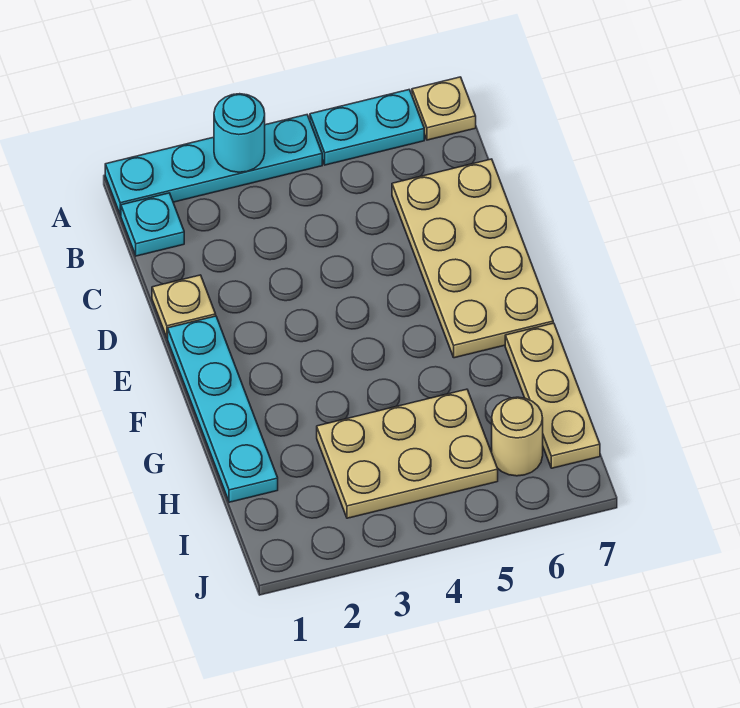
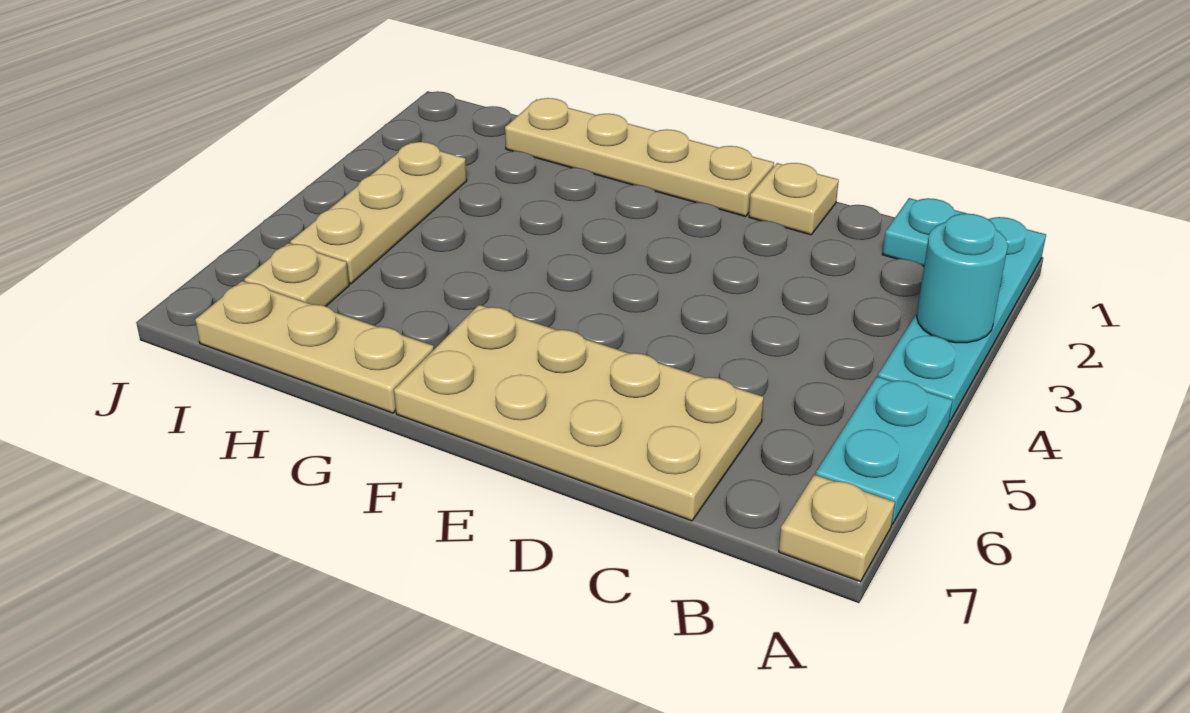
cyan plate E1:H1 level 1 -> tan plate E1:H1 level 1
tan plate H3:I5 level 1 -> tan plate I3:I5 level 1
tan round brick I6 level 1 -> tan plate I6 level 1

